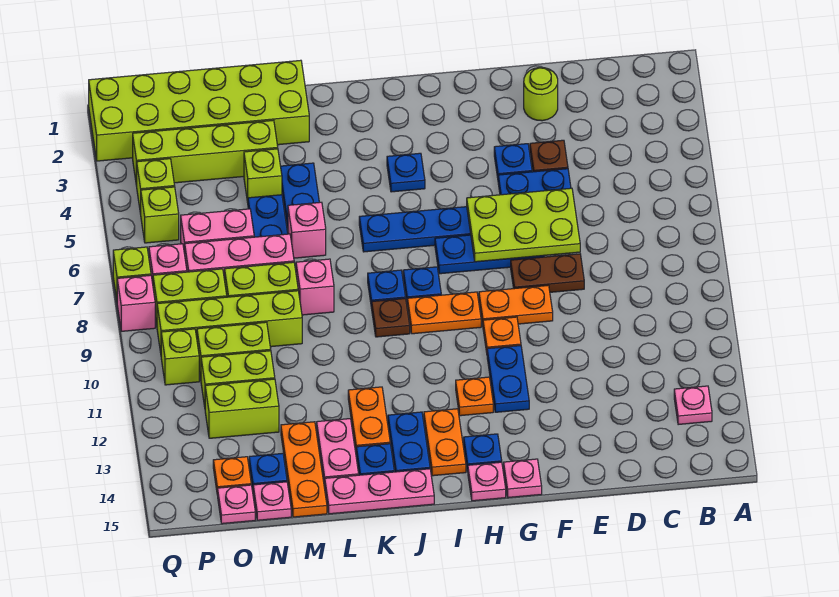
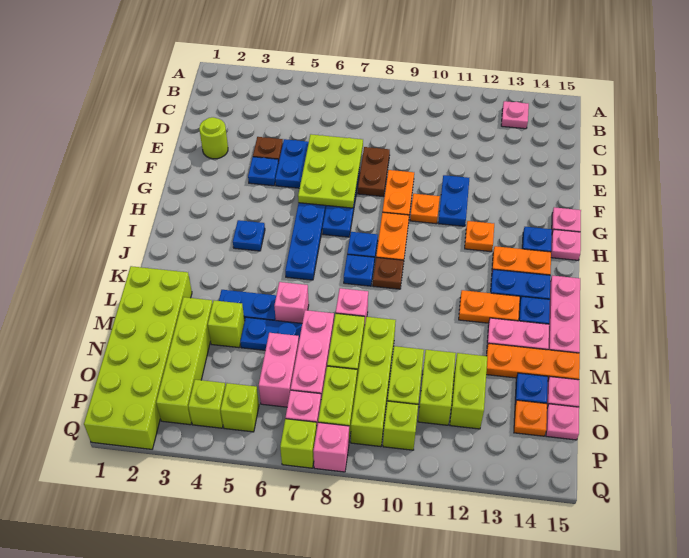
blue plate G11:G12 level 1 -> blue plate F11:G11 level 1

